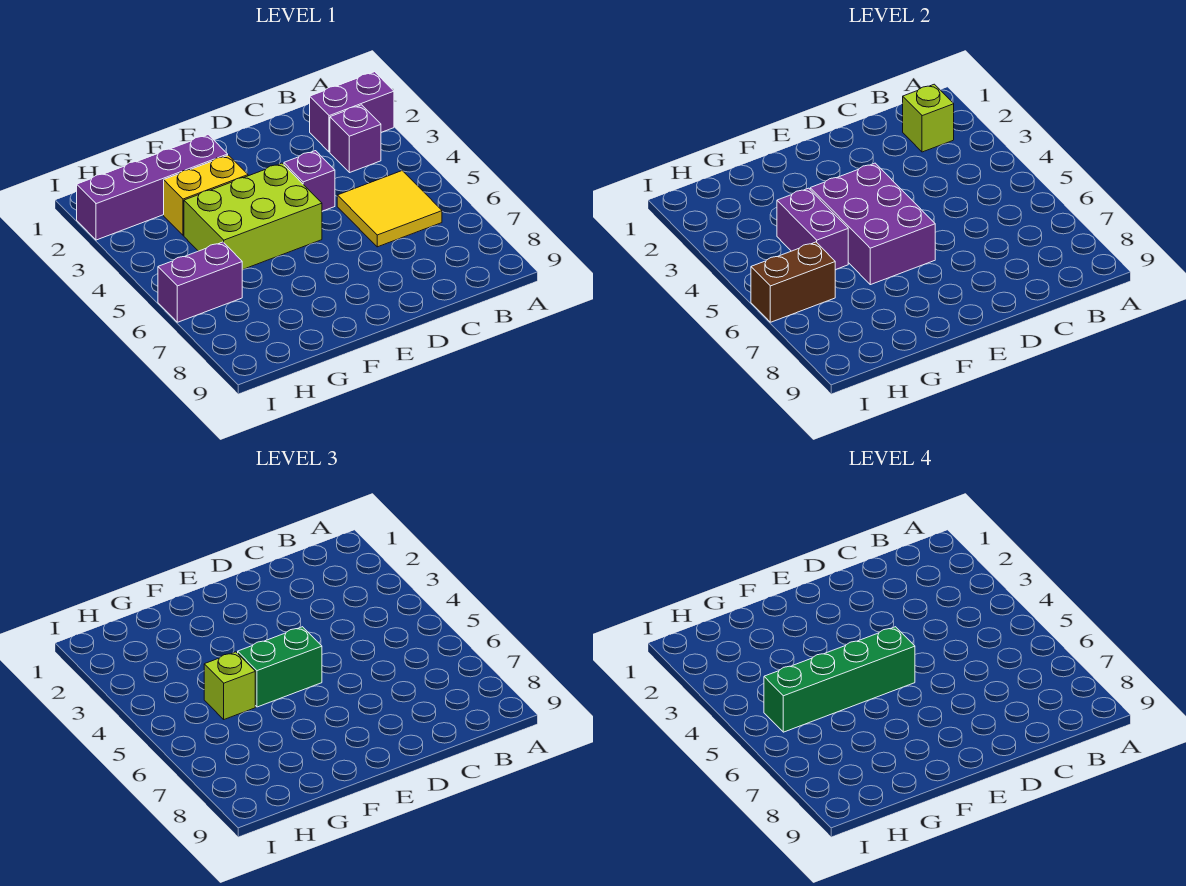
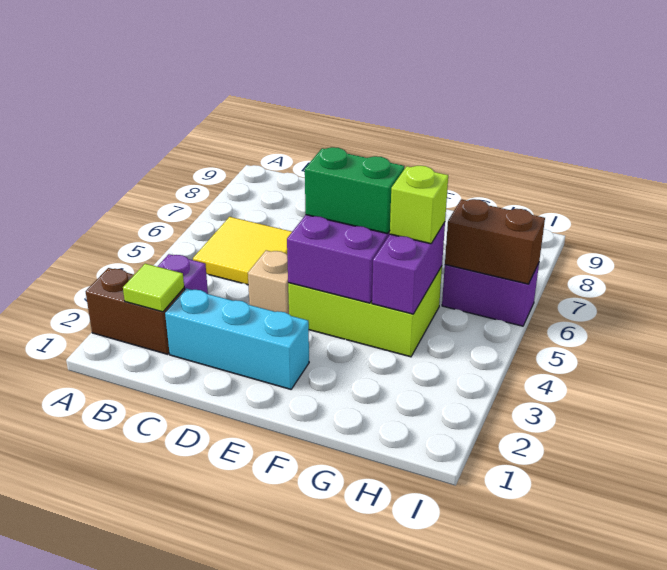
purple brick A2:B2 level 1 -> brown brick A2:B2 level 1
lime brick B2 level 2 -> lime tile B2 level 2
none -> cyan brick C2:E2 level 1
purple brick D4 level 1 -> tan brick D4 level 1
green brick E5:H5 level 4 -> none
purple brick F2:I2 level 1 -> none
yellow brick F3:G3 level 1 -> none

